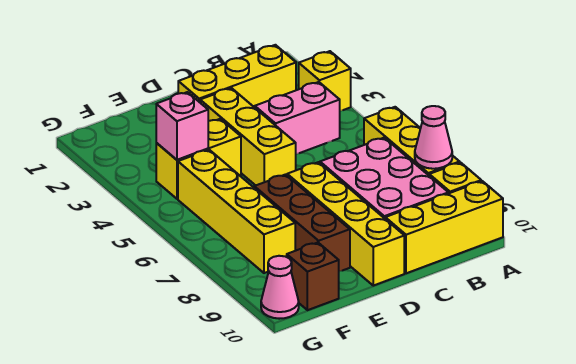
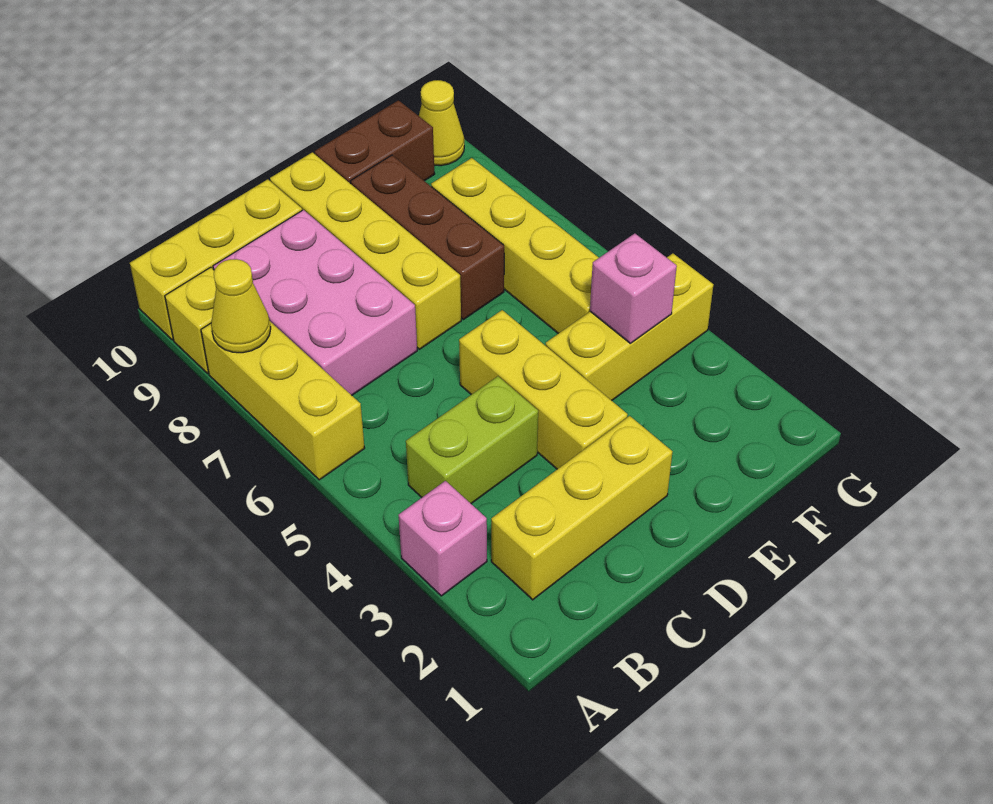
yellow brick A3 level 1 -> pink brick A3 level 1
pink cone A8 level 2 -> yellow cone A8 level 2
pink brick B4:C4 level 1 -> lime brick B4:C4 level 1
yellow brick E4:F4 level 1 -> yellow brick E4:G4 level 1
brown brick F10 level 1 -> brown brick E10:F10 level 1
pink cone G10 level 1 -> yellow cone G10 level 1

